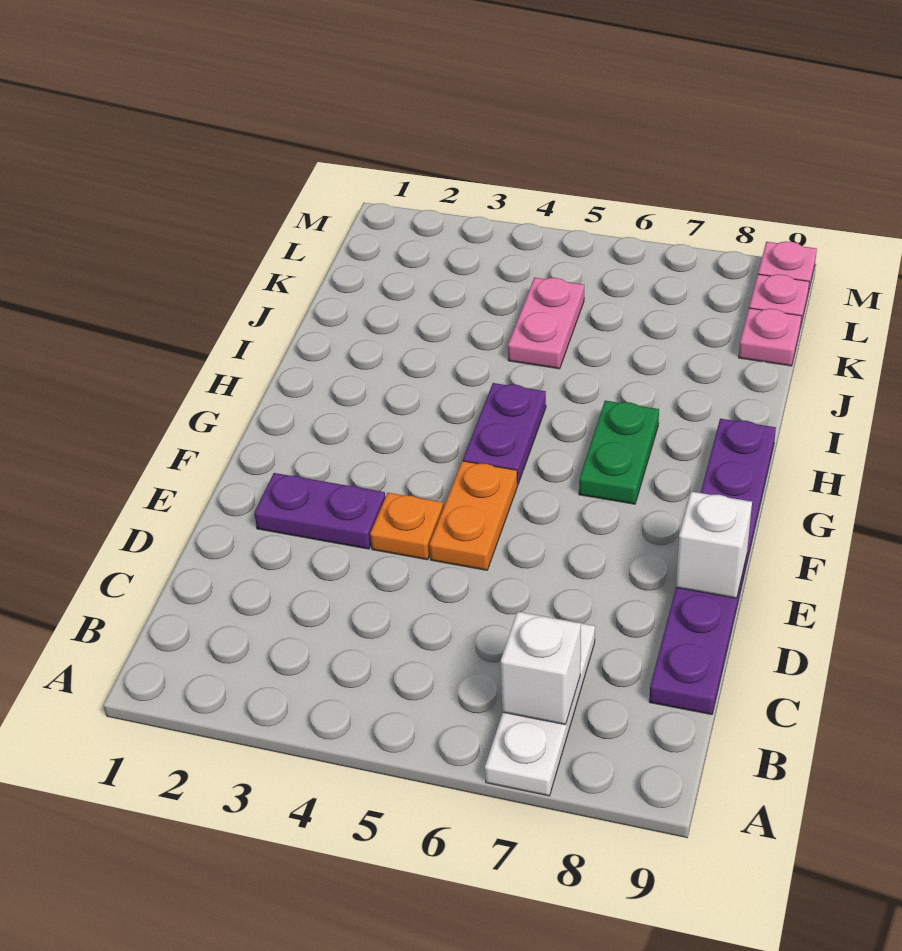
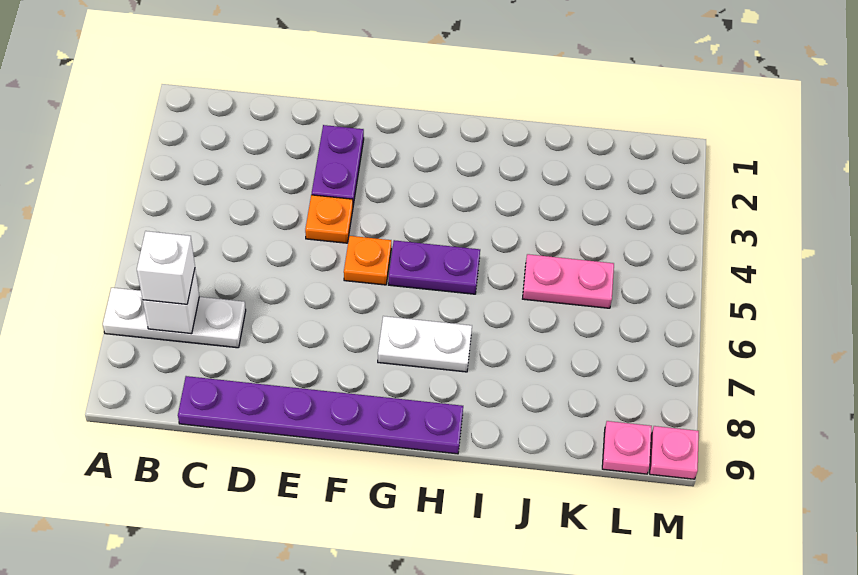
orange plate E5:F5 level 1 -> orange plate F5 level 1
white brick E9 level 2 -> white brick B7 level 3
green plate G7:H7 level 1 -> white plate G7:H7 level 1
pink plate K9 level 1 -> none

